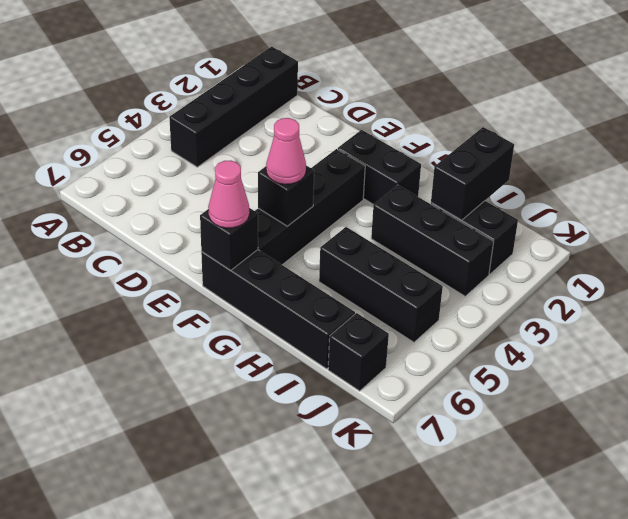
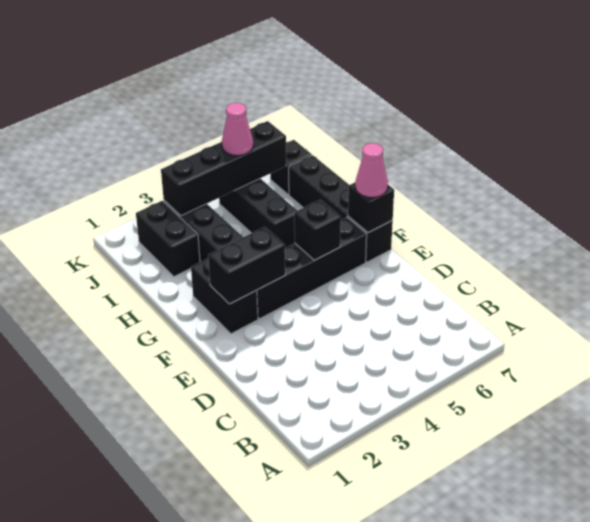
black brick B1:B4 level 1 -> black brick J3:J6 level 2
pink cone F5 level 3 -> pink cone J5 level 3
black brick I1:I2 level 2 -> black brick F2:F3 level 2

